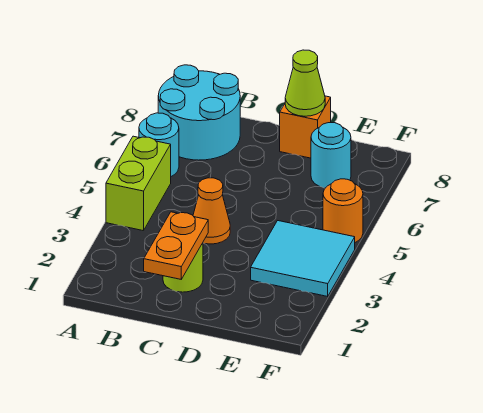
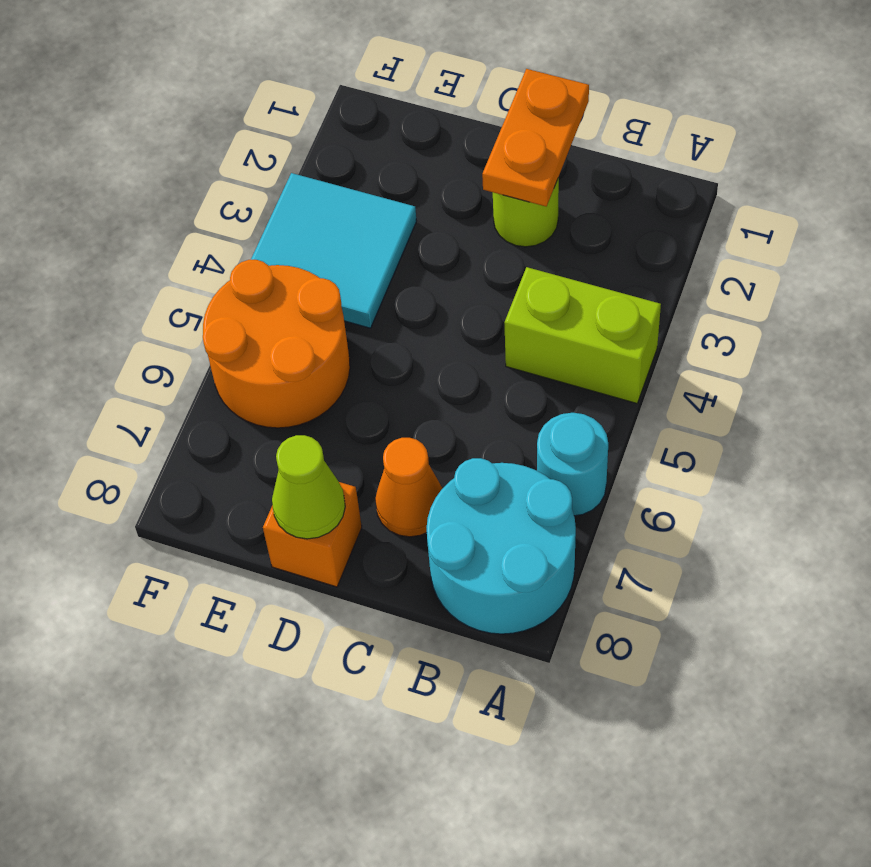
lime brick A4:A5 level 1 -> lime brick A4:B4 level 1
orange cone C4 level 1 -> orange cone C7 level 1
cyan round brick E7 level 1 -> none
orange round brick F5 level 1 -> orange round brick E5:F6 level 1

